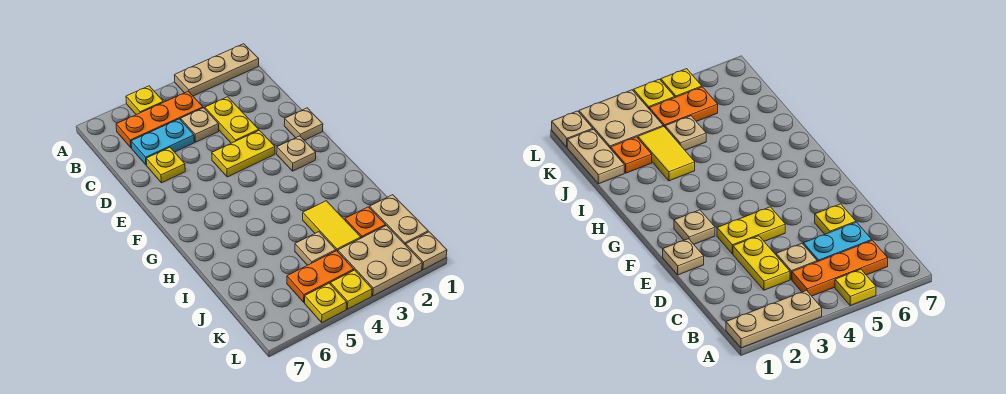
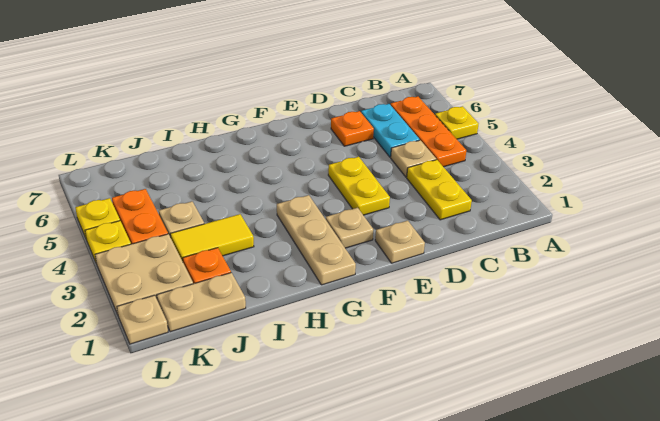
tan plate A1:A3 level 1 -> tan plate G1:G3 level 1
yellow plate C3:D3 level 1 -> yellow plate C2:C3 level 1
yellow plate D6 level 1 -> orange plate D6 level 1

